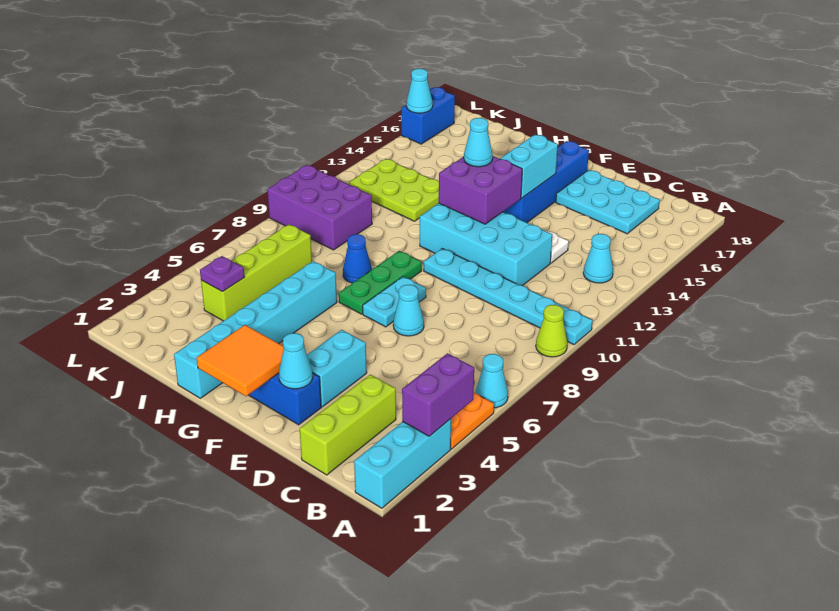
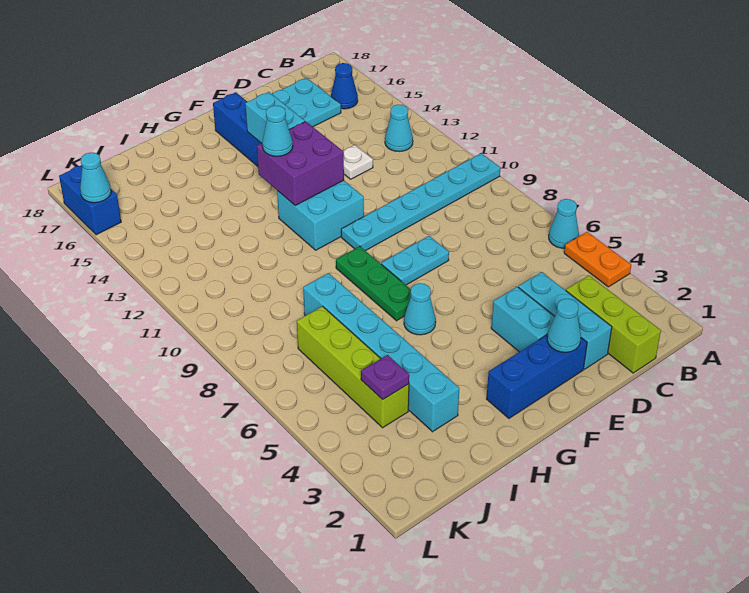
cyan brick A1:A3 level 1 -> cyan brick D2:D4 level 1
purple brick A3:A4 level 2 -> none
lime cone A9 level 1 -> none
cyan brick D11:G12 level 1 -> cyan brick F11:G12 level 1
cyan cone E7 level 1 -> cyan cone G6 level 1
orange tile F1:G2 level 2 -> none
cyan plate F7:F8 level 1 -> cyan plate E8:F8 level 1
cyan brick H1:H6 level 1 -> cyan brick I3:I8 level 1
blue cone H8 level 1 -> blue cone B16 level 1
lime plate I12:K13 level 1 -> none
purple brick J9:L10 level 1 -> none

